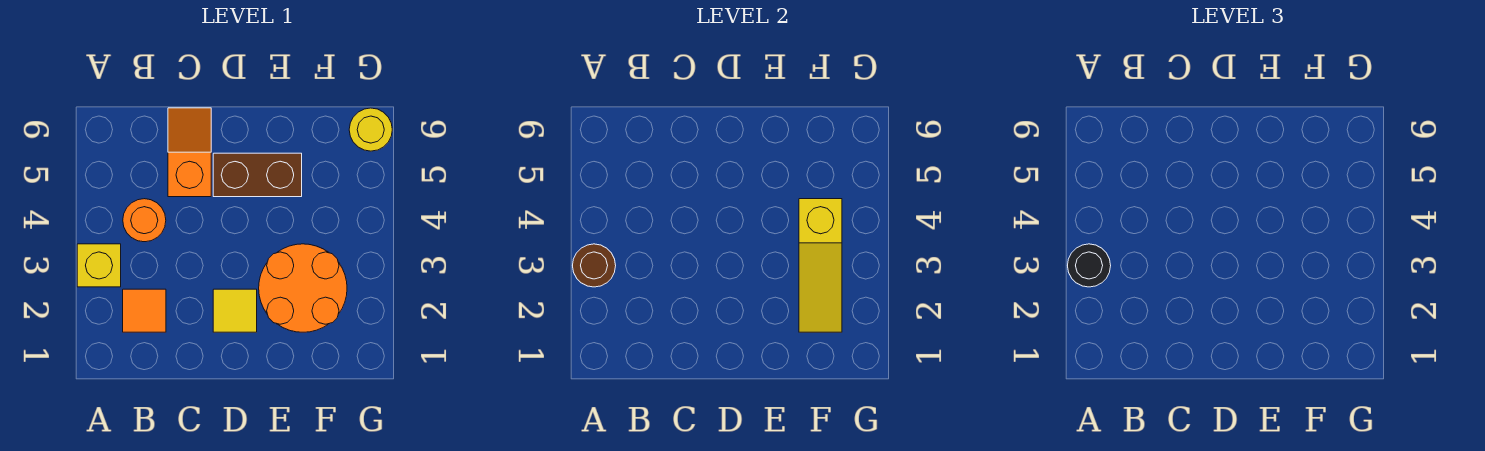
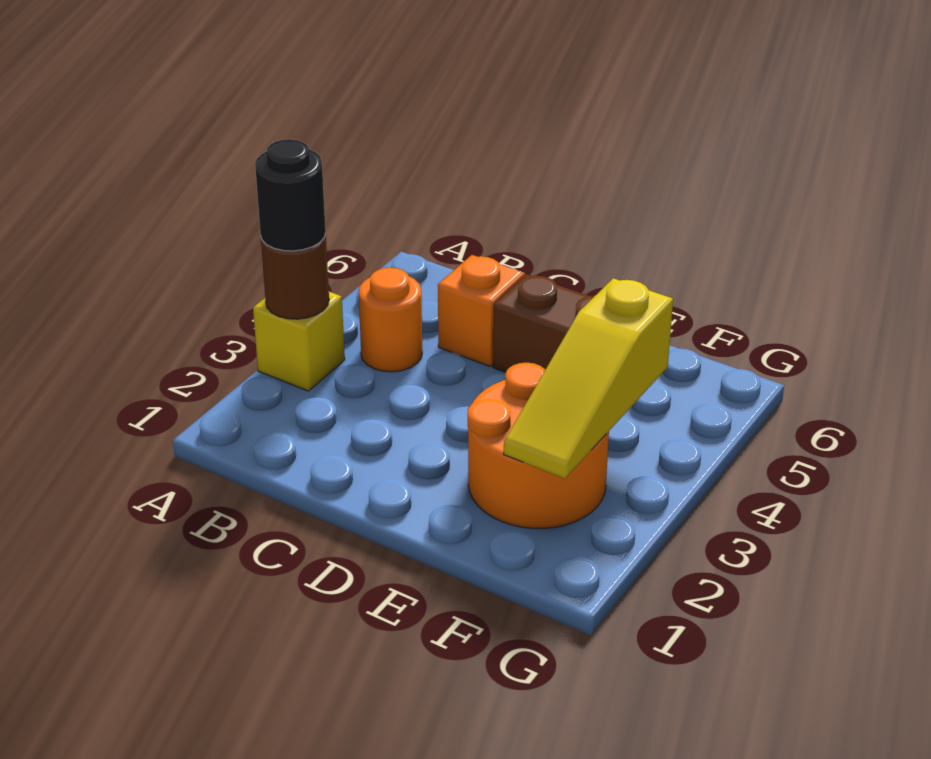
orange tile B2 level 1 -> none
yellow tile D2 level 1 -> none
yellow round brick G6 level 1 -> none

